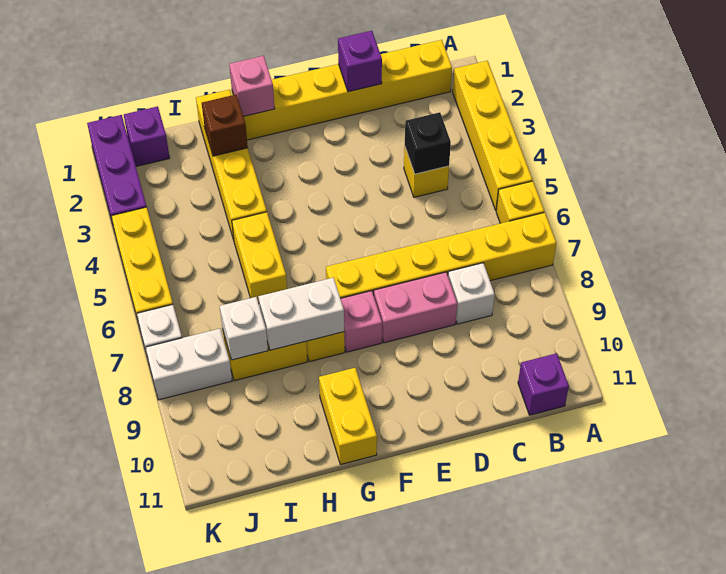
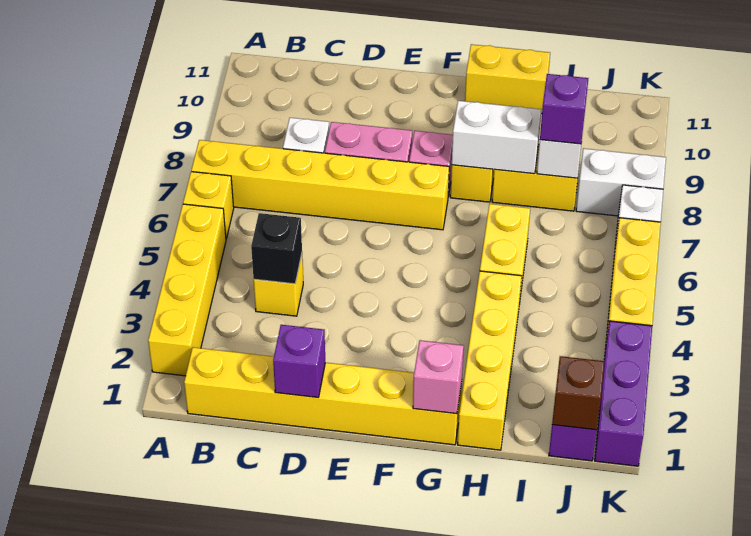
purple brick B11 level 1 -> purple brick I8 level 3
yellow brick G10:G11 level 1 -> yellow brick G11:H11 level 1
brown brick H2 level 2 -> brown brick J1 level 2

